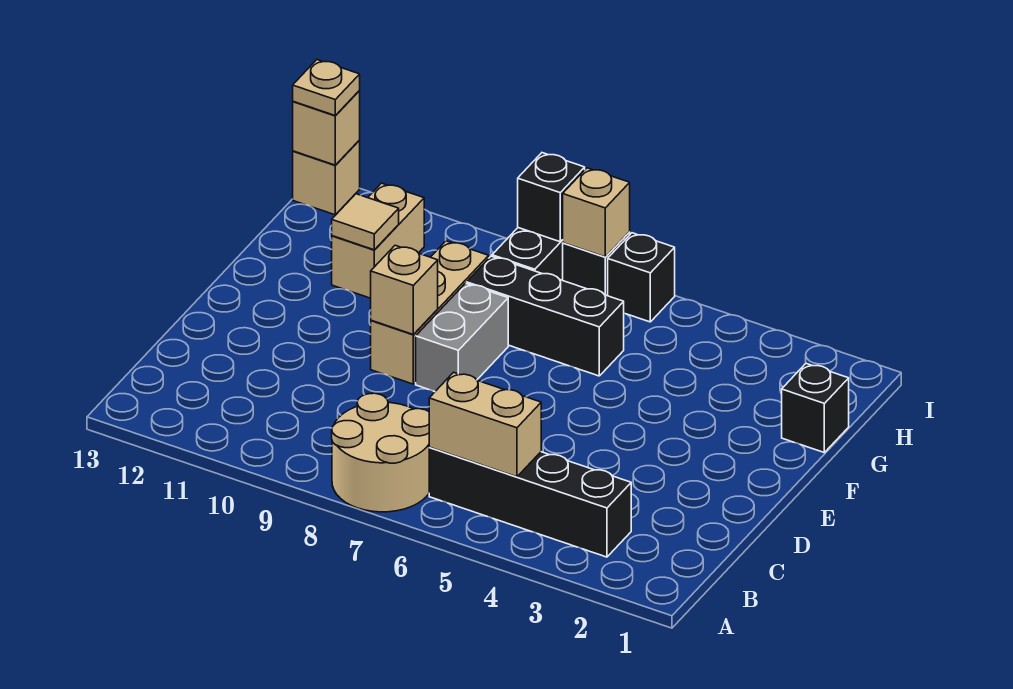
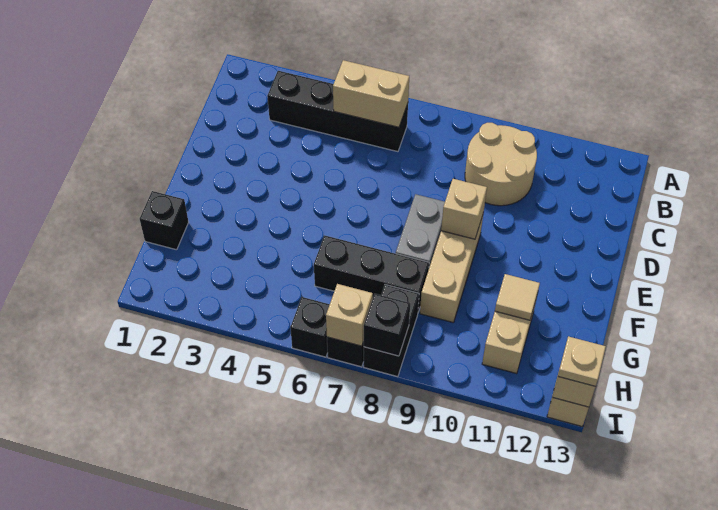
tan round brick A7:B8 level 1 -> tan round brick B9:C10 level 1

